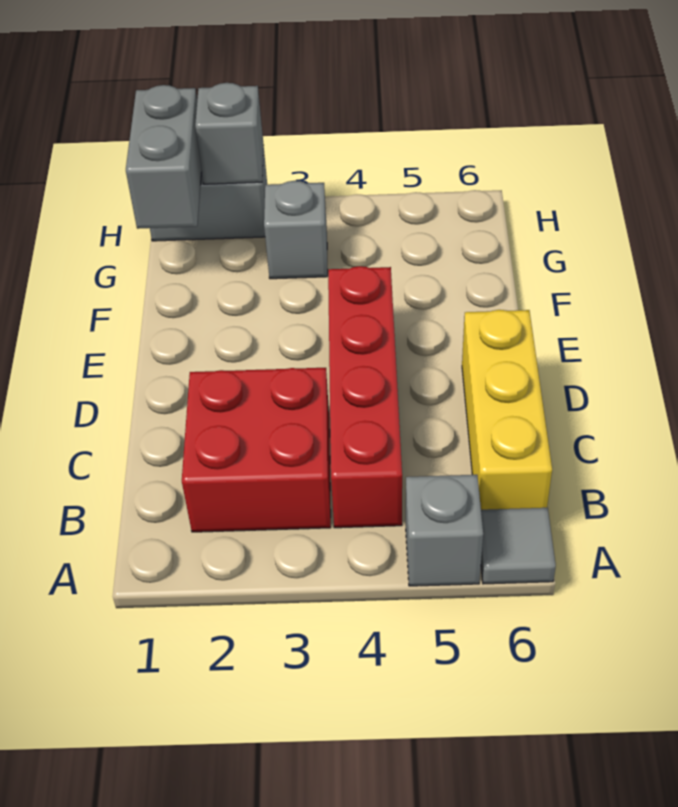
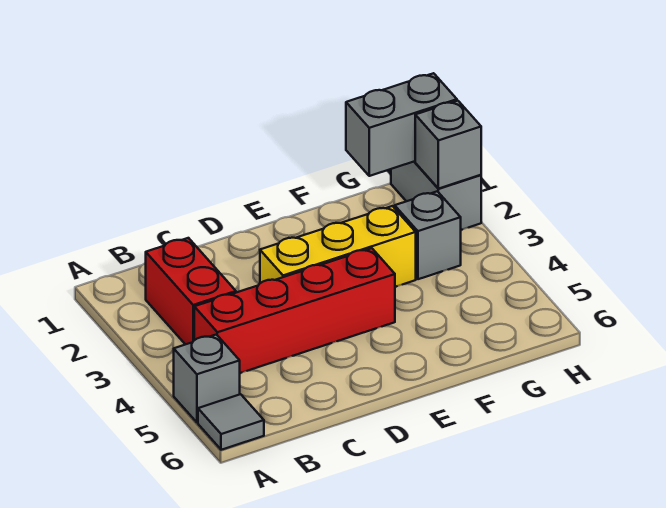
red brick B2:C3 level 1 -> red brick B2:B3 level 1
yellow brick B6:D6 level 1 -> yellow brick D3:F3 level 1

